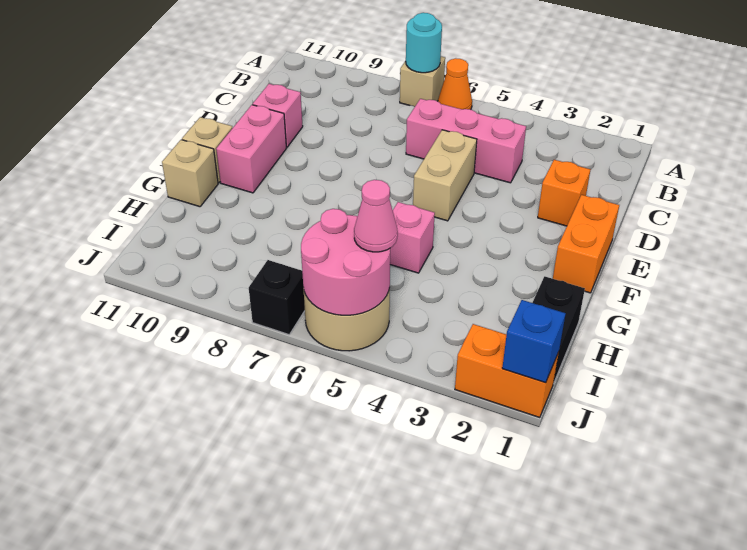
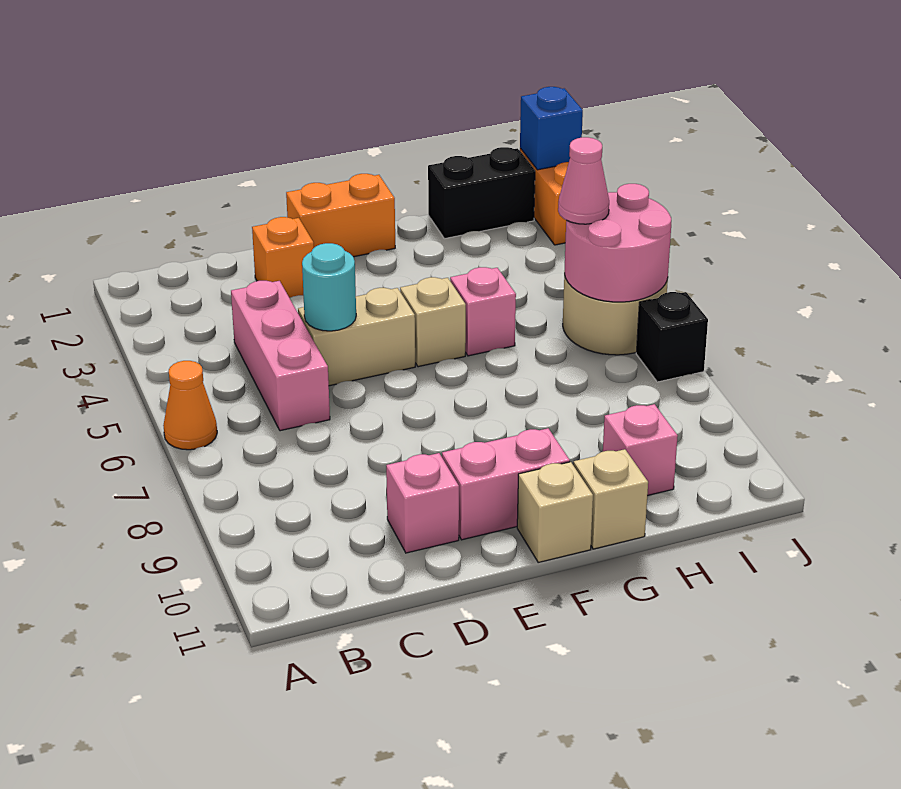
tan brick A7 level 1 -> tan brick F5 level 1
cyan round brick A7 level 2 -> cyan round brick D5 level 2
none -> pink brick H10 level 1

